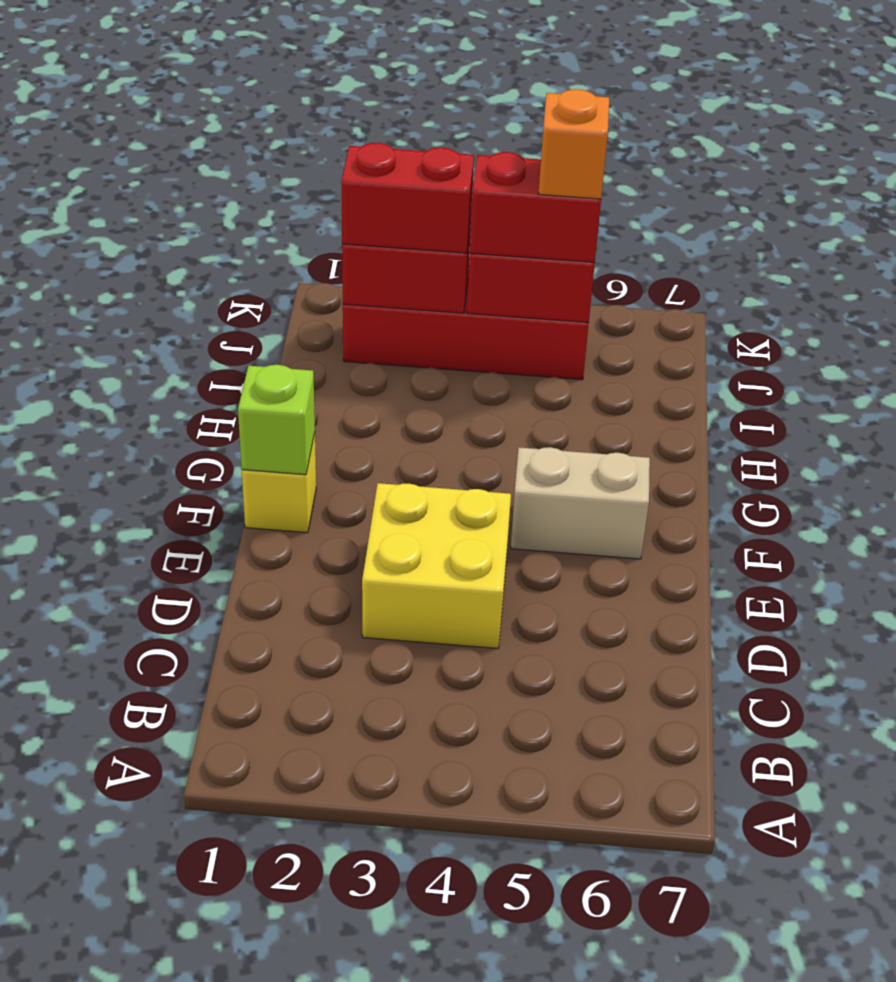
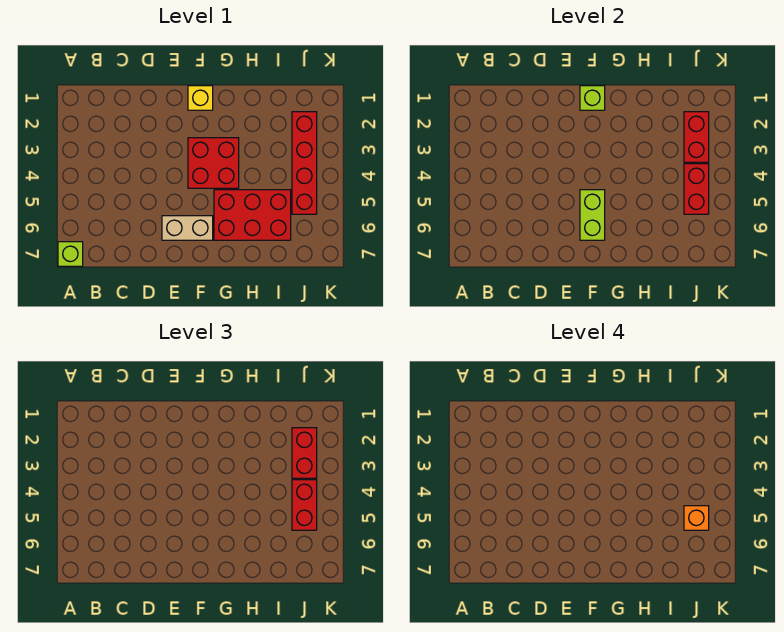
none -> lime brick A7 level 1
yellow brick D3:E4 level 1 -> none
none -> red brick F3:G4 level 1
tan brick F5:F6 level 1 -> tan brick E6:F6 level 1
none -> lime brick F5:F6 level 2
none -> red brick G5:I6 level 1

